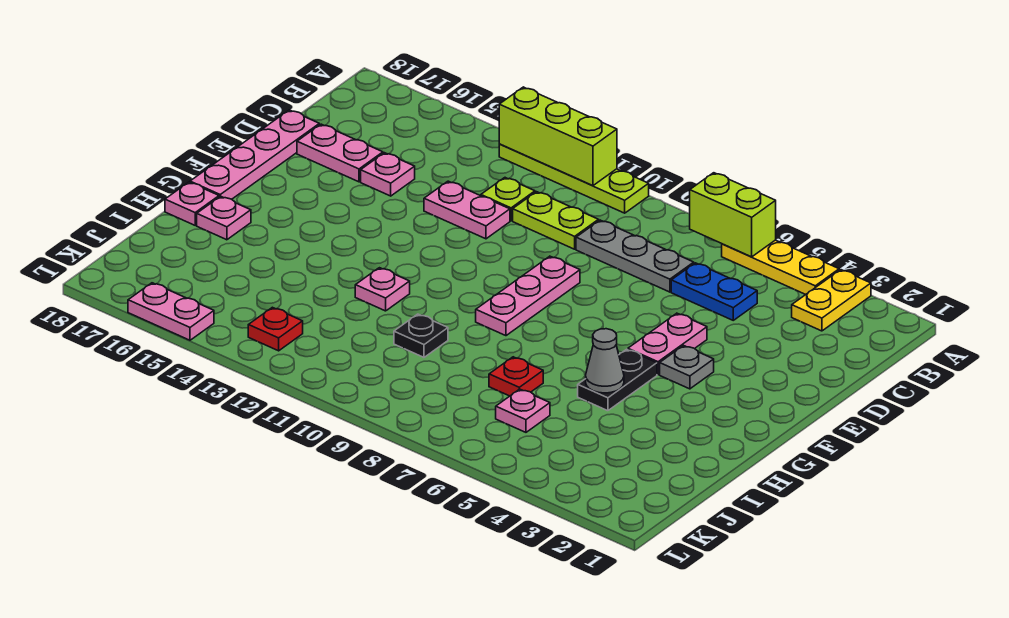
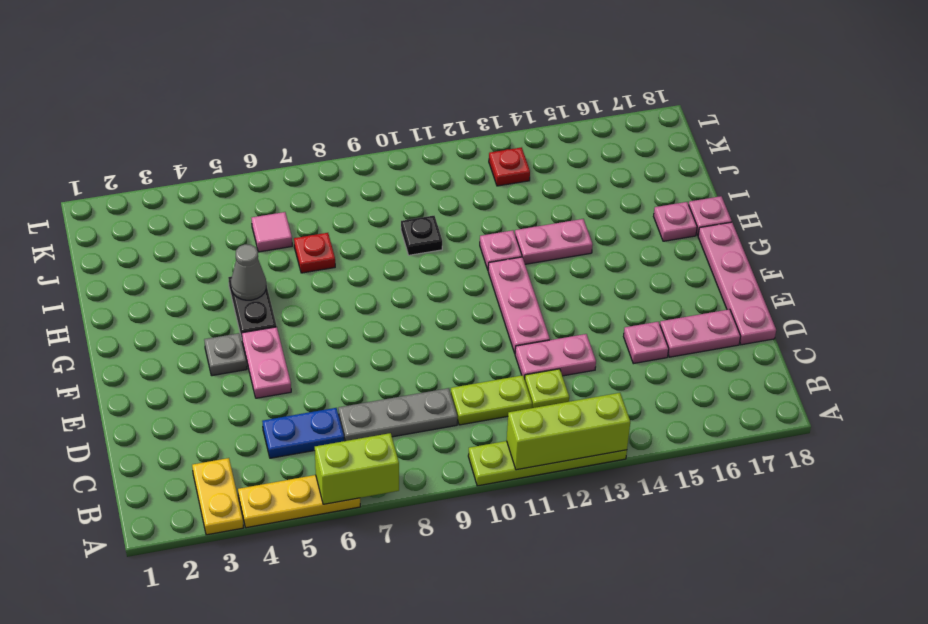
pink plate E9:G9 level 1 -> pink plate E12:G12 level 1
pink plate J6 level 1 -> pink tile J6 level 1
pink plate L15:L16 level 1 -> pink plate H13:H14 level 1

